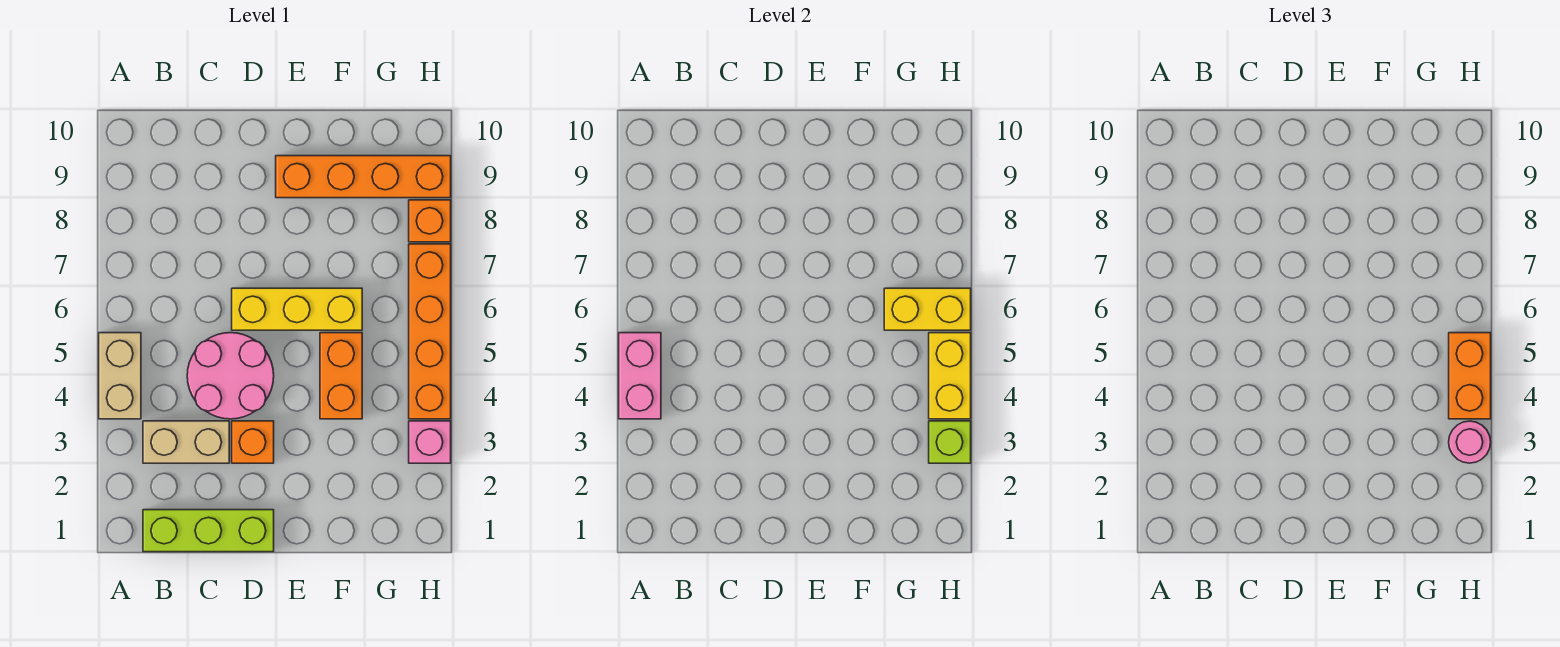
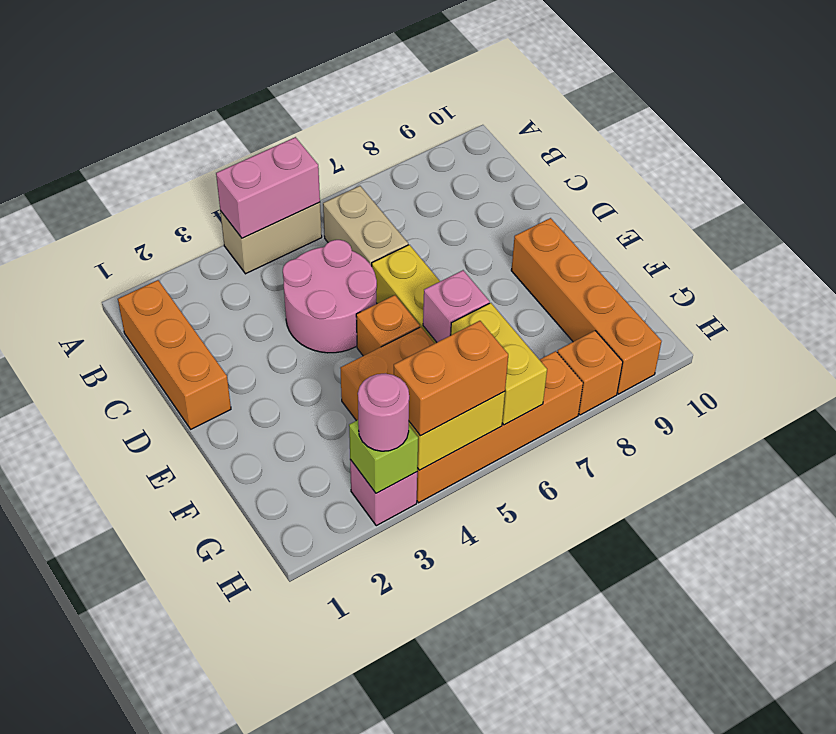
lime brick B1:D1 level 1 -> orange brick B1:D1 level 1
tan brick B3:C3 level 1 -> tan brick B6:C6 level 1
orange brick D3 level 1 -> orange brick E5 level 1
none -> pink brick F6 level 2

